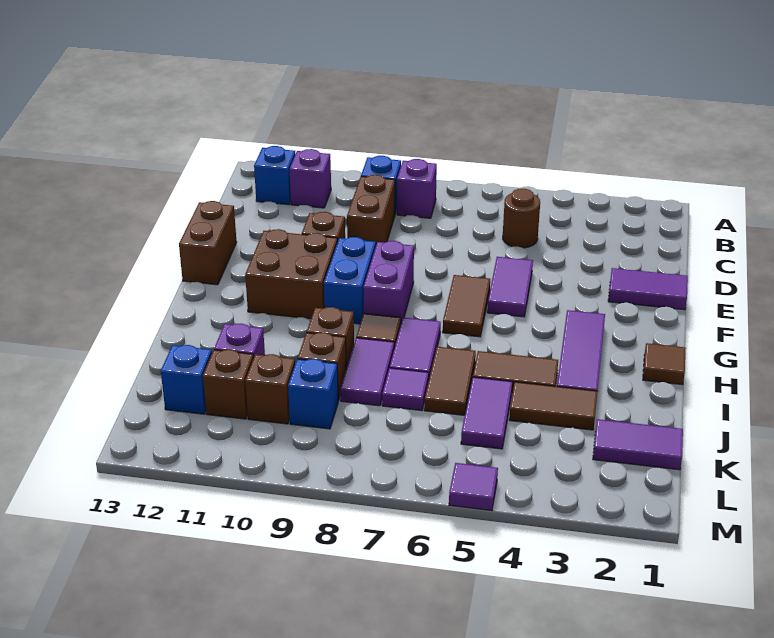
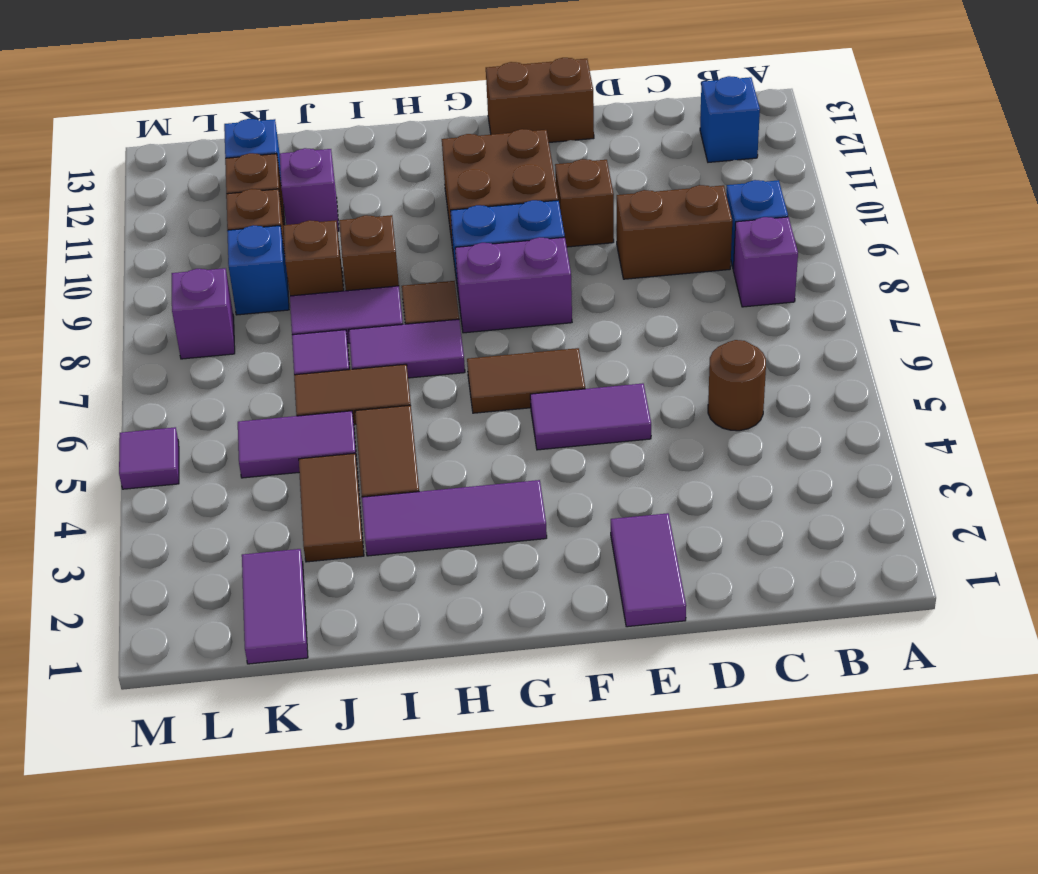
purple brick B11 level 1 -> purple brick L8 level 1
brown tile H1 level 1 -> none

